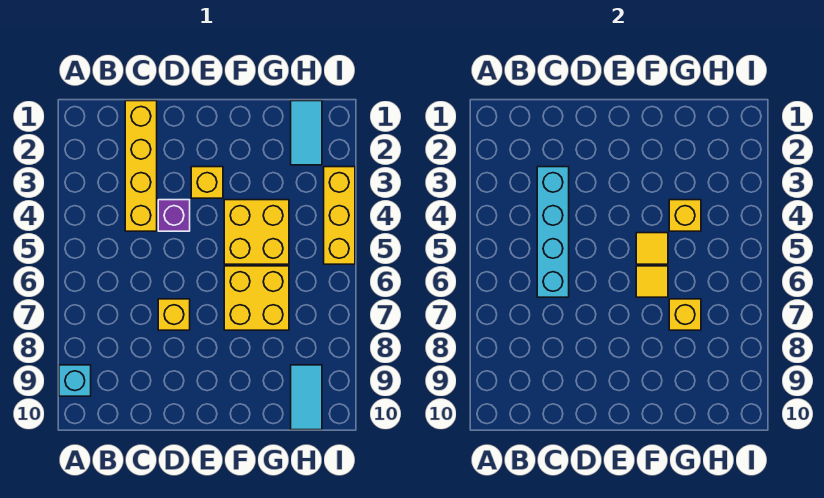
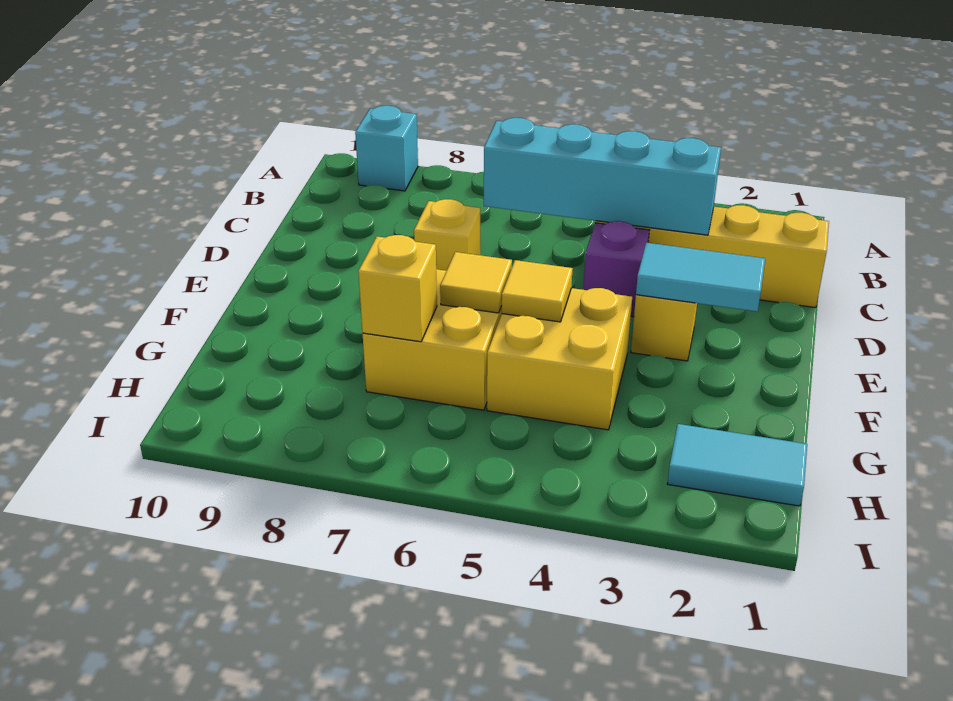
yellow brick G4 level 2 -> none
cyan tile H9:H10 level 1 -> cyan tile E2:E3 level 2
yellow brick I3:I5 level 1 -> none

